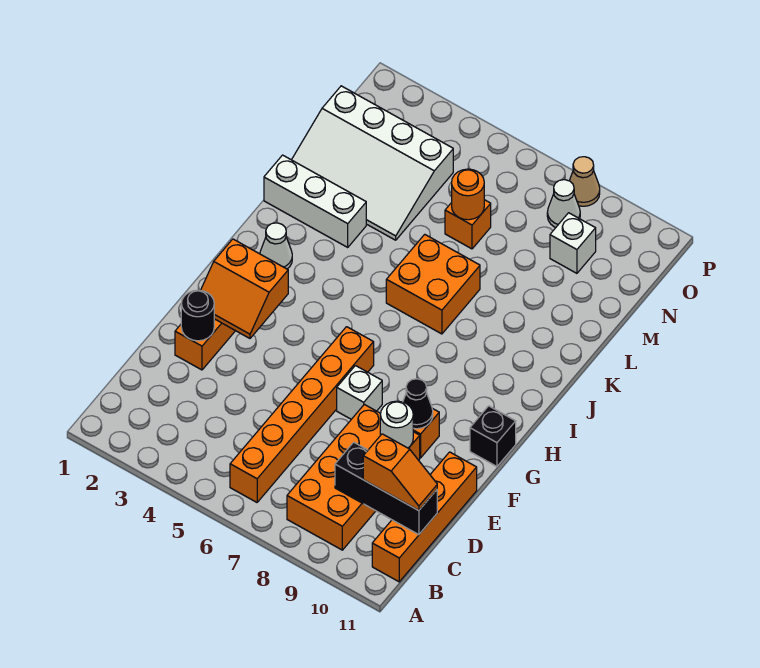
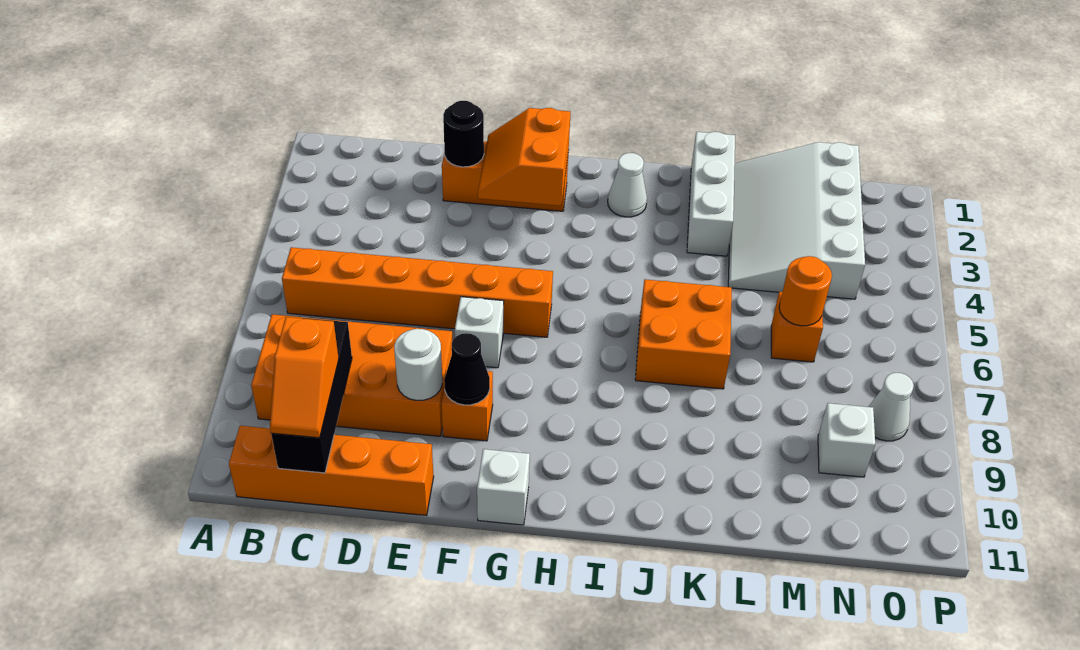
black brick G11 level 1 -> white brick G11 level 1
tan cone P8 level 1 -> none

